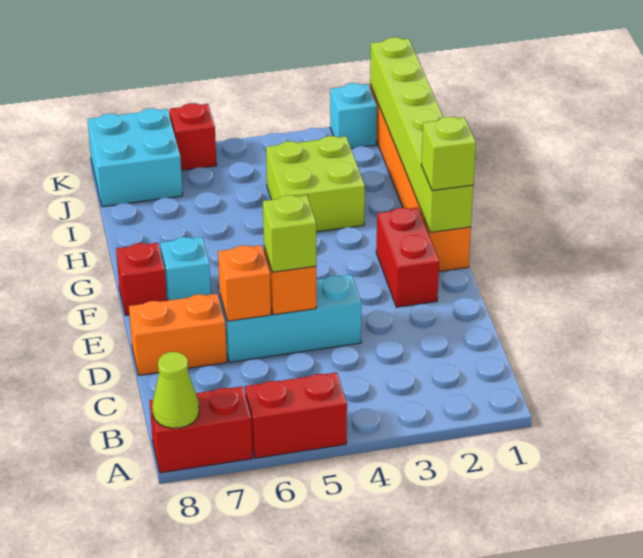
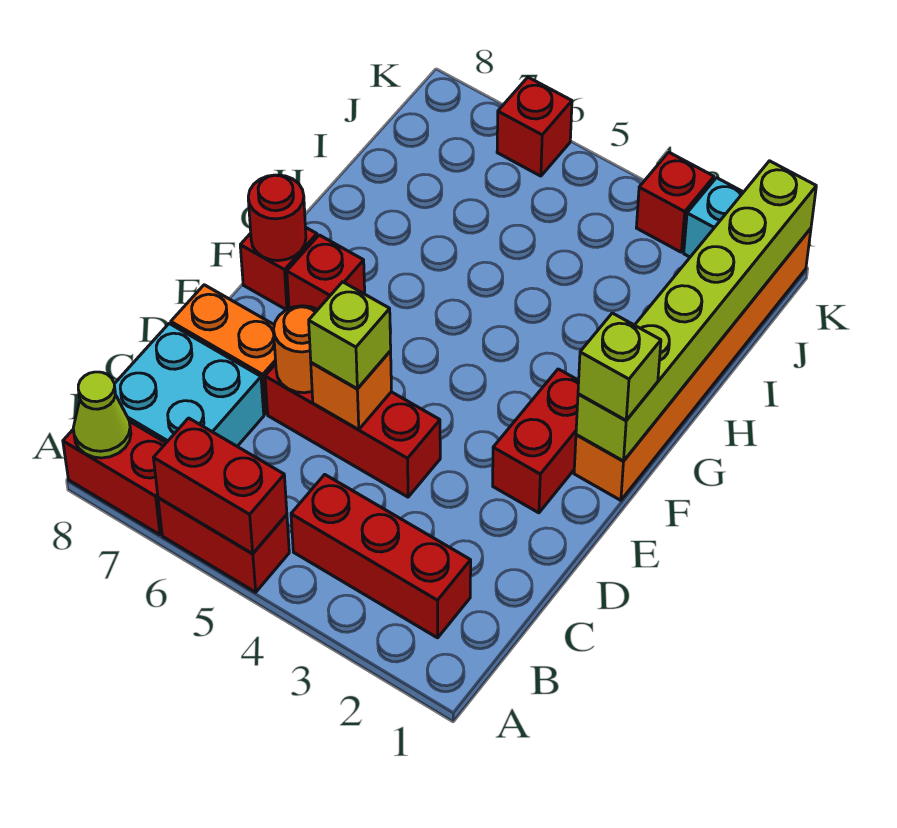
none -> red brick A5:A6 level 2
none -> red brick B2:B4 level 1
cyan brick D4:D6 level 1 -> red brick D4:D6 level 1
orange brick D6 level 2 -> orange round brick D6 level 2
cyan brick F7 level 1 -> red brick F7 level 1
none -> red round brick F8 level 2
lime brick H3:I4 level 1 -> none
cyan brick J7:K8 level 1 -> cyan brick B7:C8 level 1
none -> red brick K3 level 1

